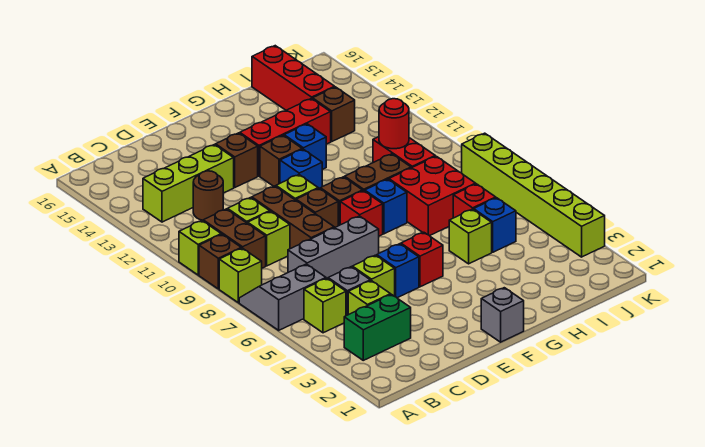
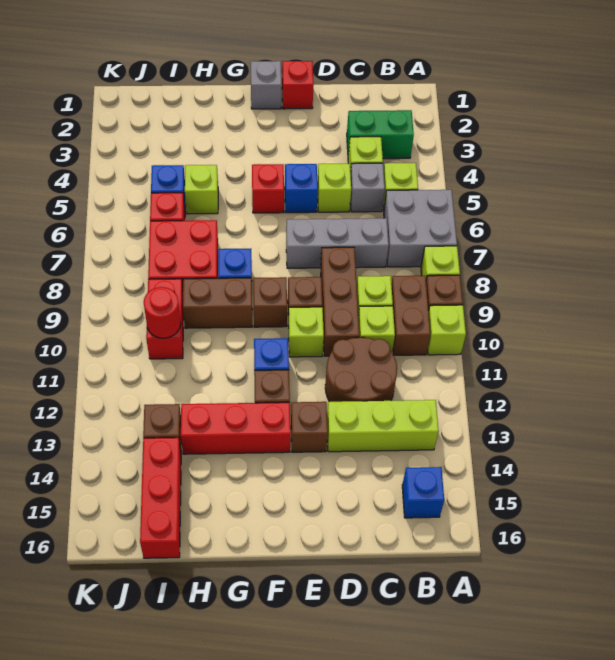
grey slope A6:B7 level 1 top 6 -> grey brick A6:B7 level 1
brown round brick C12 level 1 -> brown round brick C11:D12 level 1
red brick F8 level 1 -> red brick E1 level 1
blue brick G12 level 1 -> blue brick B15 level 1
lime brick K3:K8 level 1 -> none

